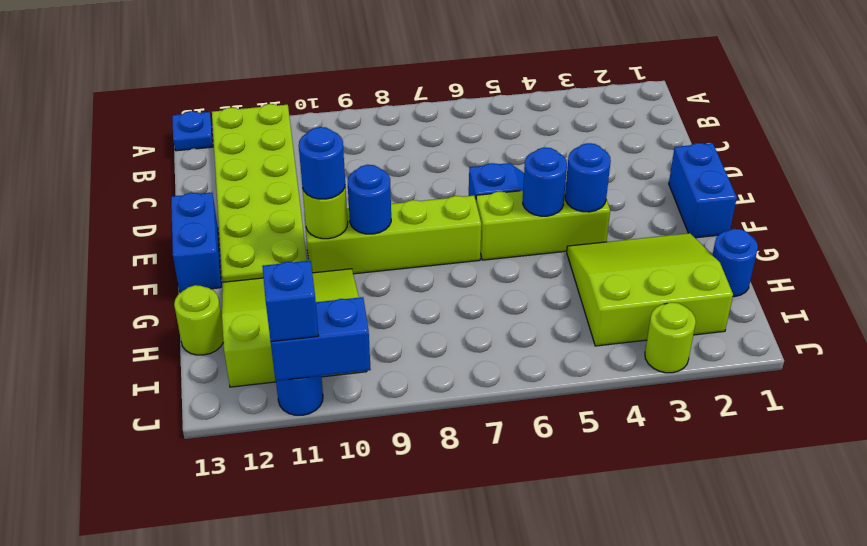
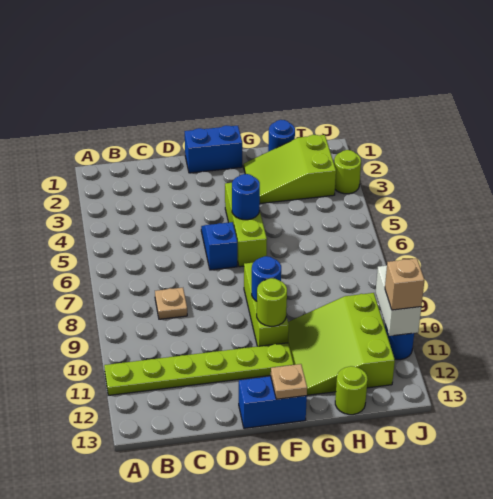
lime plate A11:F12 level 1 -> lime plate A11:F11 level 1
blue plate A13 level 1 -> none
none -> tan plate C8 level 1
blue round brick F4 level 2 -> none
lime brick F7:F10 level 1 -> lime brick F8:F10 level 1
blue round brick F10 level 3 -> none
none -> tan plate F13 level 2
lime slope G2:I4 level 1 top I -> lime slope G2:I3 level 1 top I
blue brick J10:J11 level 2 -> white brick J10:J11 level 2
blue brick J11 level 3 -> tan brick J11 level 3

